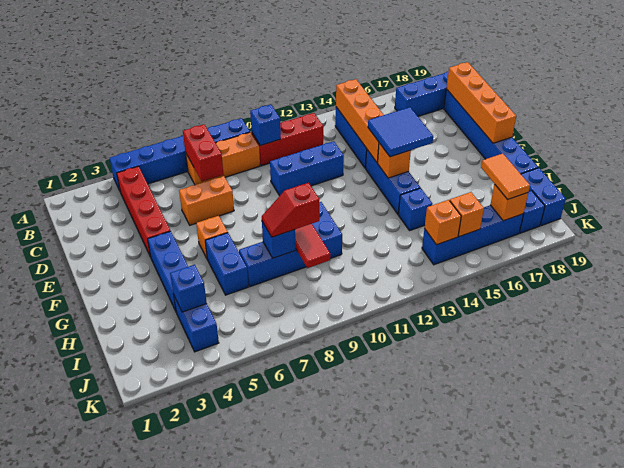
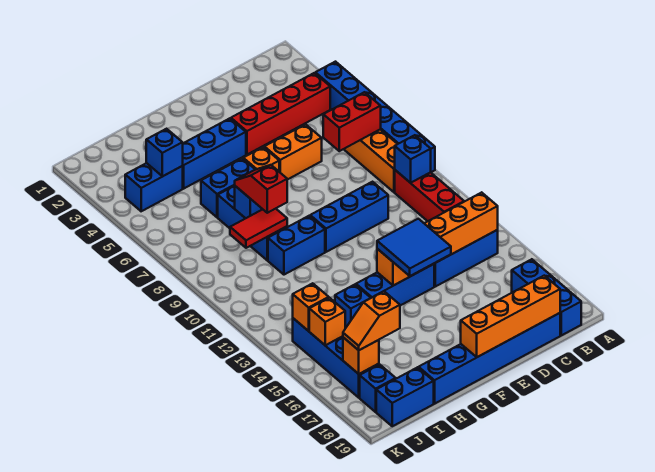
orange brick D6:D7 level 1 -> orange brick D6:E6 level 1
blue brick D10:D12 level 1 -> blue brick D10:F10 level 1
orange tile I17:J17 level 3 -> orange slope I17:J17 level 3 top I

